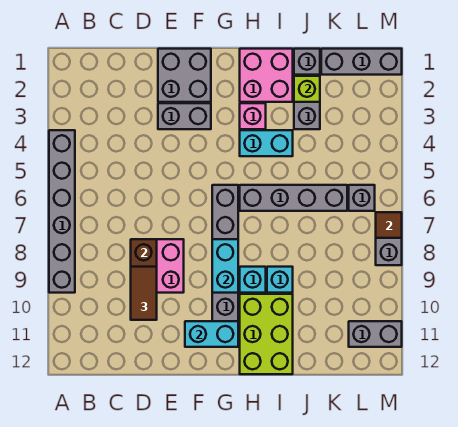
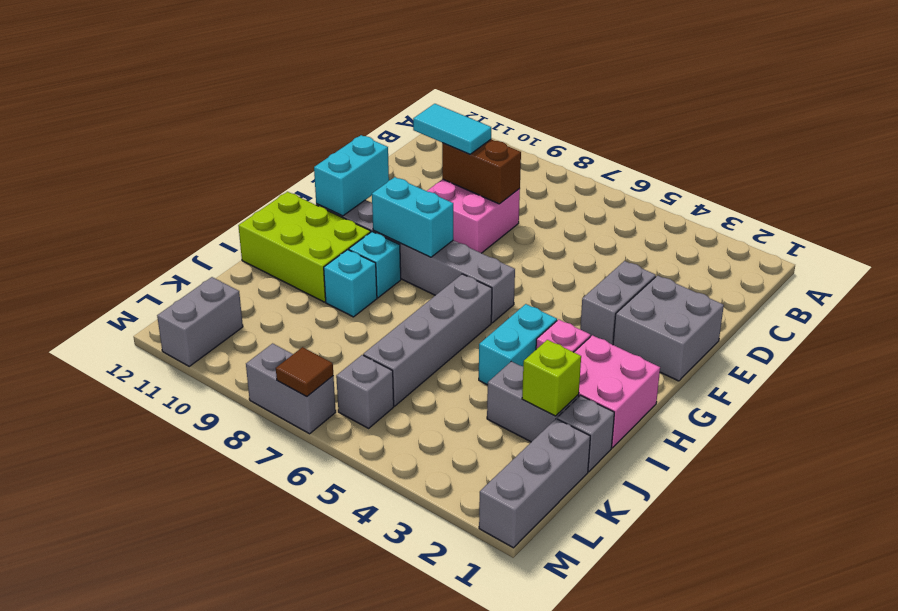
grey brick A4:A9 level 1 -> none
brown tile D9:D10 level 3 -> cyan tile D9:D10 level 3

